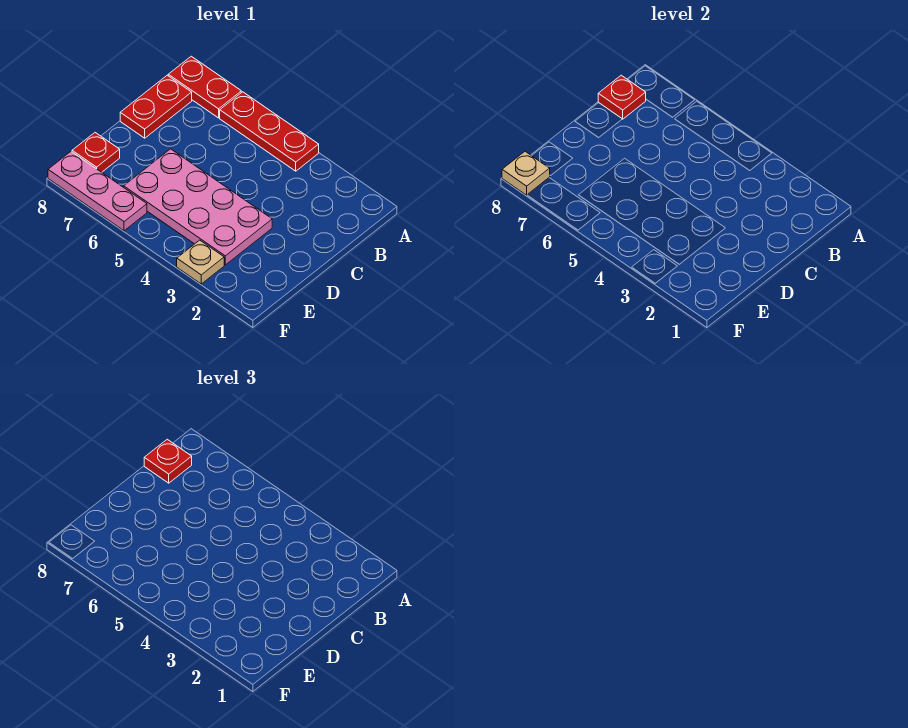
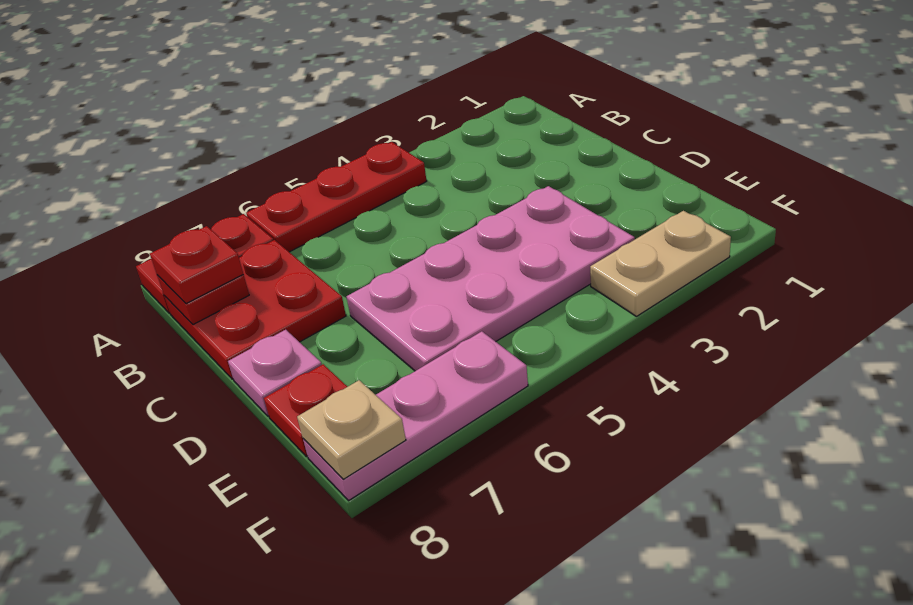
red plate B8:C8 level 1 -> red plate B7:C8 level 1
none -> pink plate D8 level 1
tan plate F3 level 1 -> tan plate F2:F3 level 1

